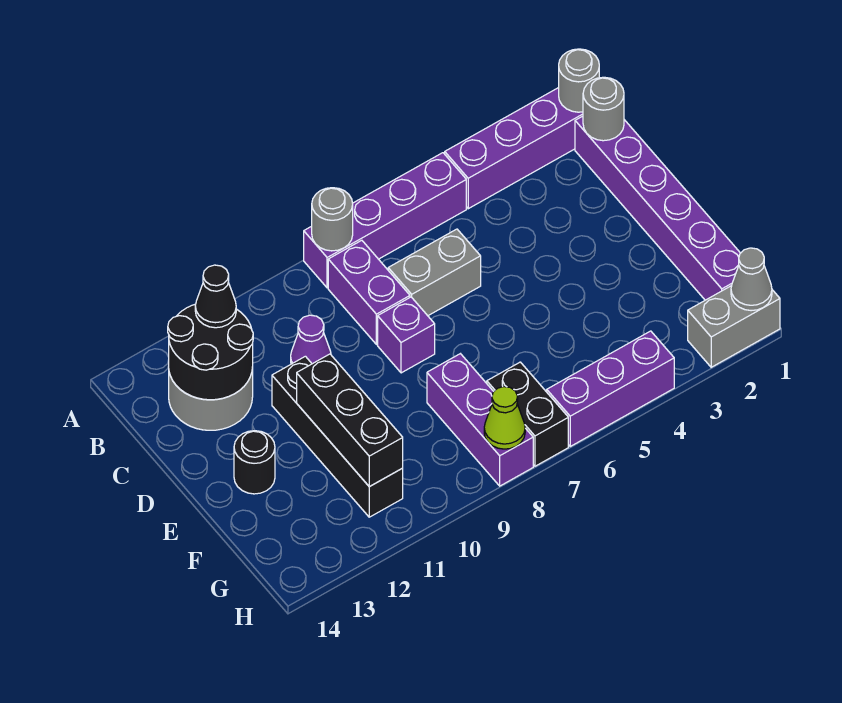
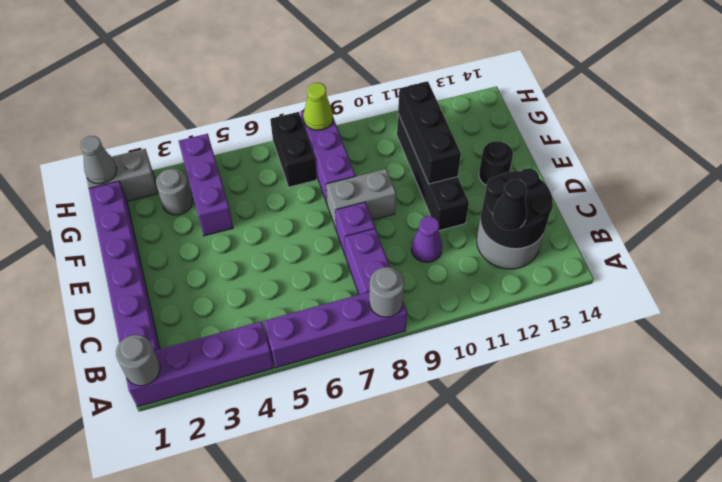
grey round brick B1 level 2 -> grey round brick G3 level 1
grey brick C6:C7 level 1 -> grey brick E8:E9 level 1
purple brick H4:H6 level 1 -> purple brick F4:H4 level 1

